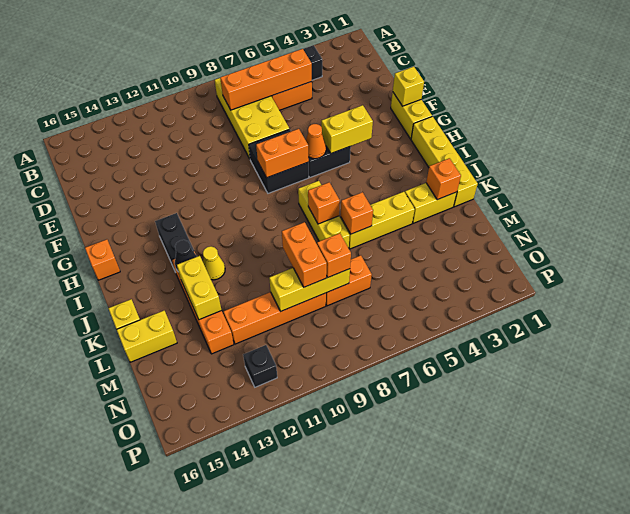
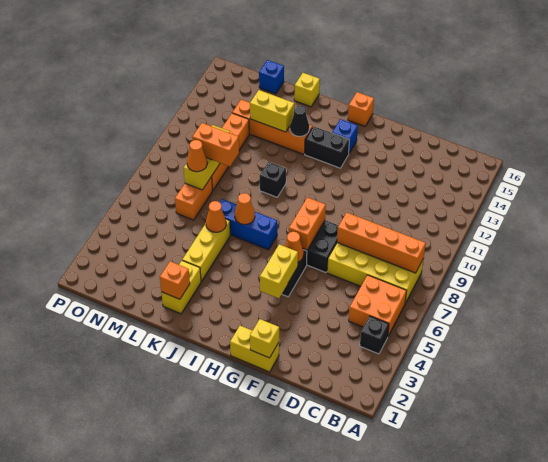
orange brick C5:C8 level 2 -> orange brick B8:E8 level 2
yellow brick H1:K1 level 1 -> none
none -> blue brick H14 level 1
yellow brick I7:K7 level 1 -> blue brick I7:K7 level 1
orange brick J7 level 2 -> orange cone J7 level 2
yellow cone J12 level 1 -> none
orange brick K6 level 2 -> orange cone K6 level 2
yellow brick L15:L16 level 1 -> none
orange brick M8 level 3 -> orange cone M8 level 3
none -> blue brick M16 level 1
black brick O12 level 1 -> black brick J10 level 1

